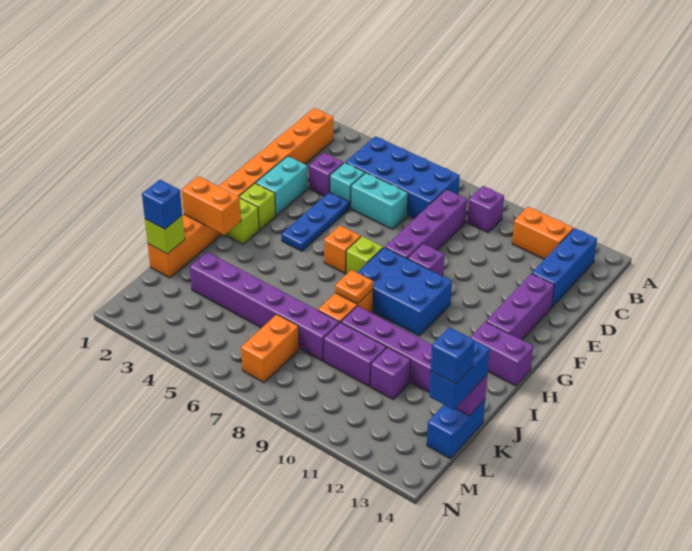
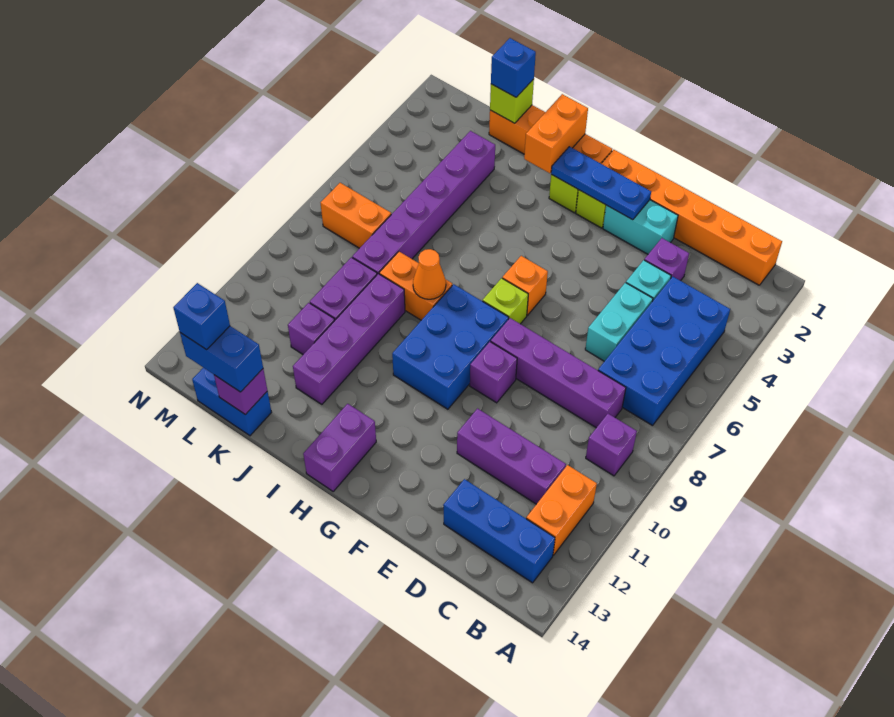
blue plate E4:G4 level 1 -> blue plate F2:H2 level 2
purple brick E13:G13 level 1 -> purple brick C11:E11 level 1
orange plate I8 level 2 -> orange cone I8 level 2

